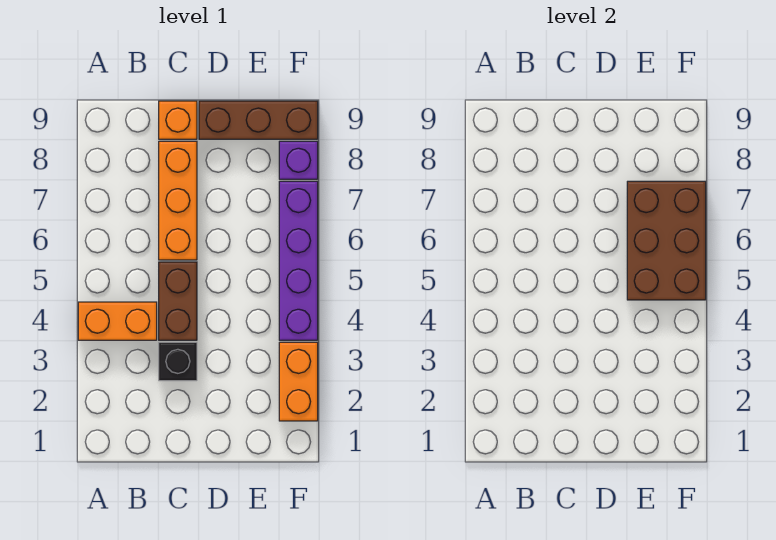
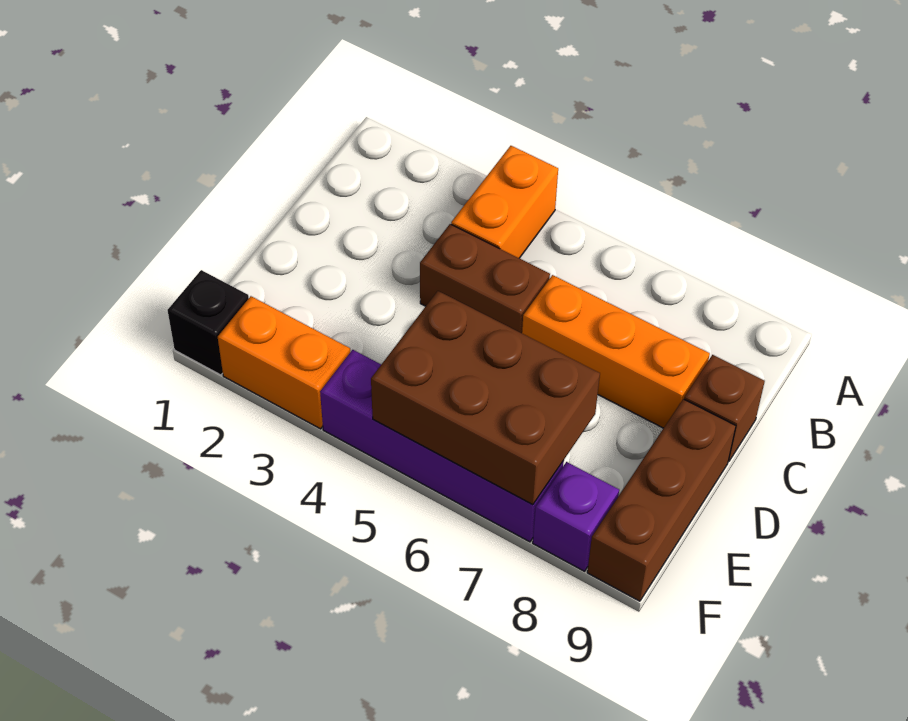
black brick C3 level 1 -> black brick F1 level 1
orange brick C9 level 1 -> brown brick C9 level 1

